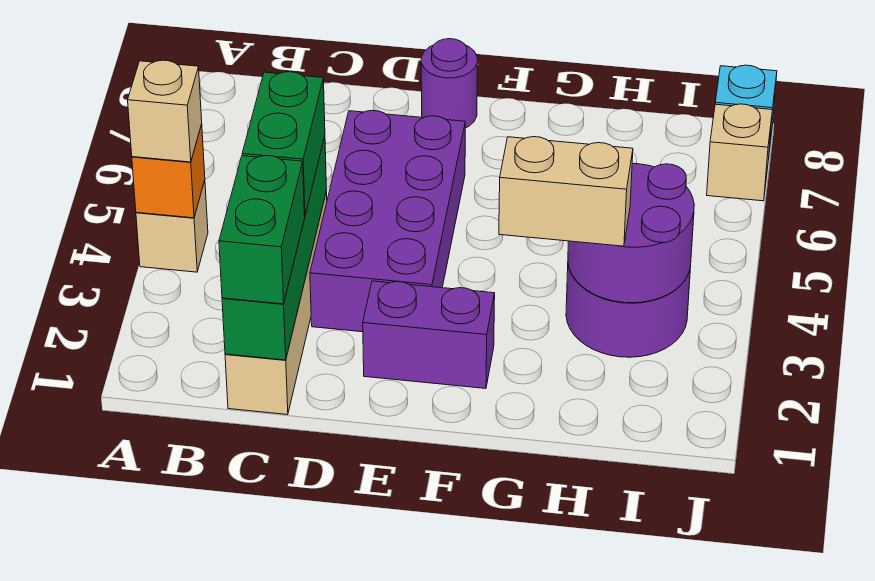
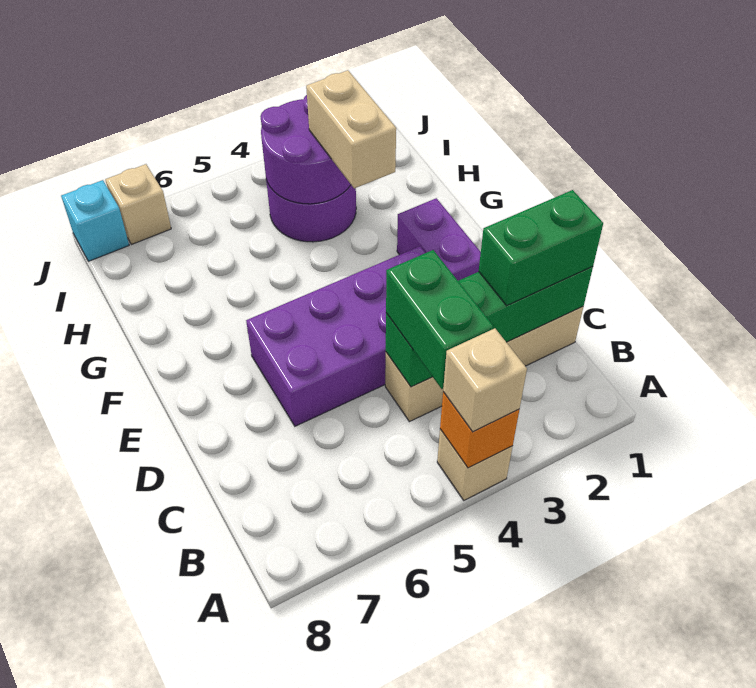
green brick C3:C4 level 3 -> green brick B4:C4 level 3
purple round brick E8 level 1 -> none

